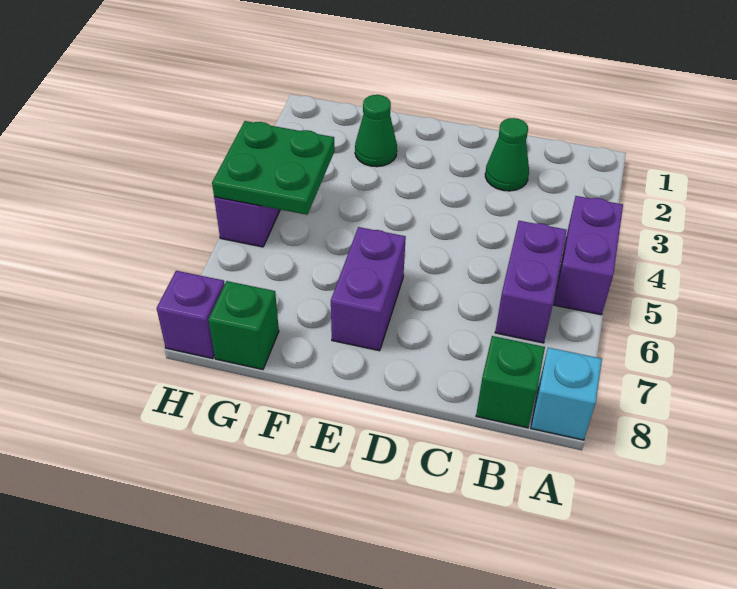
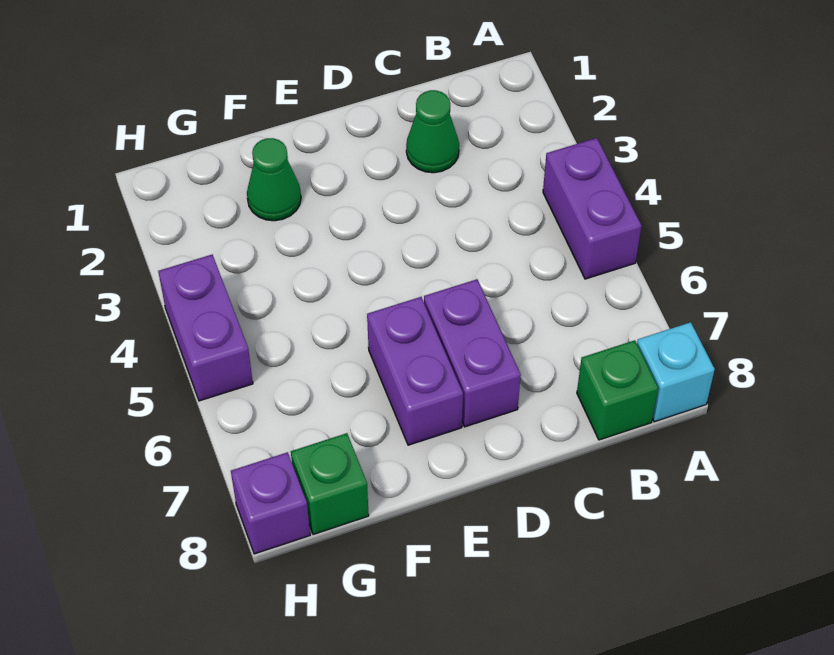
purple brick B5:B6 level 1 -> purple brick D6:D7 level 1
green plate G4:H5 level 2 -> none

